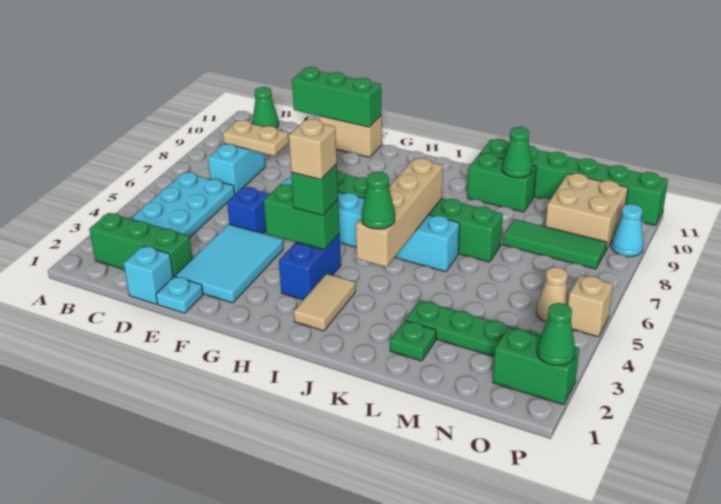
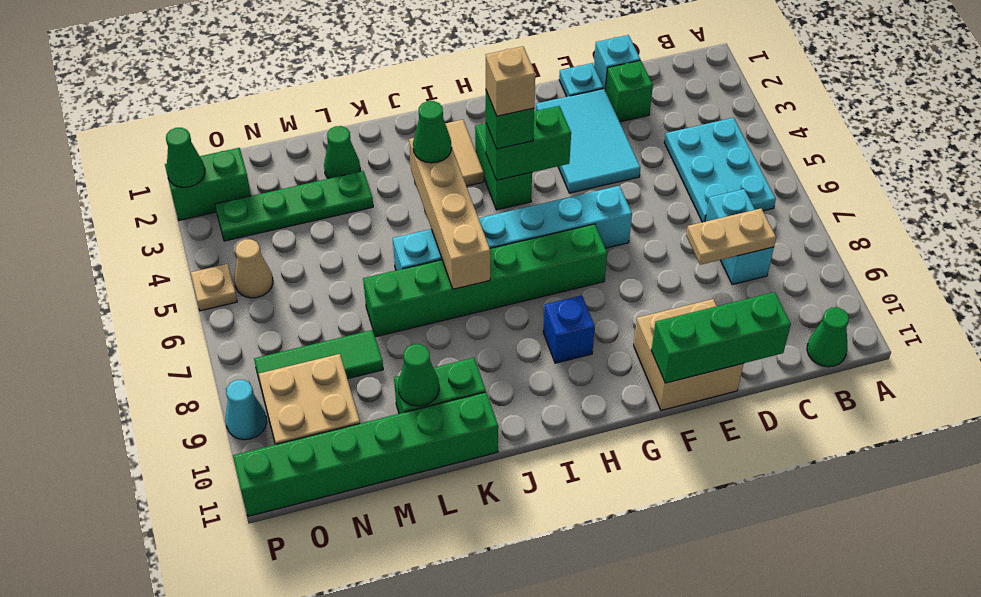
green brick B2:D2 level 1 -> green brick D2 level 1
blue brick E5 level 1 -> blue brick H9 level 1
tan brick E11:F11 level 1 -> tan brick E10:F11 level 1
blue brick H3:H4 level 1 -> green brick H3:H4 level 1
green plate L2 level 1 -> green cone L2 level 1
tan brick P5 level 1 -> tan plate P5 level 1

